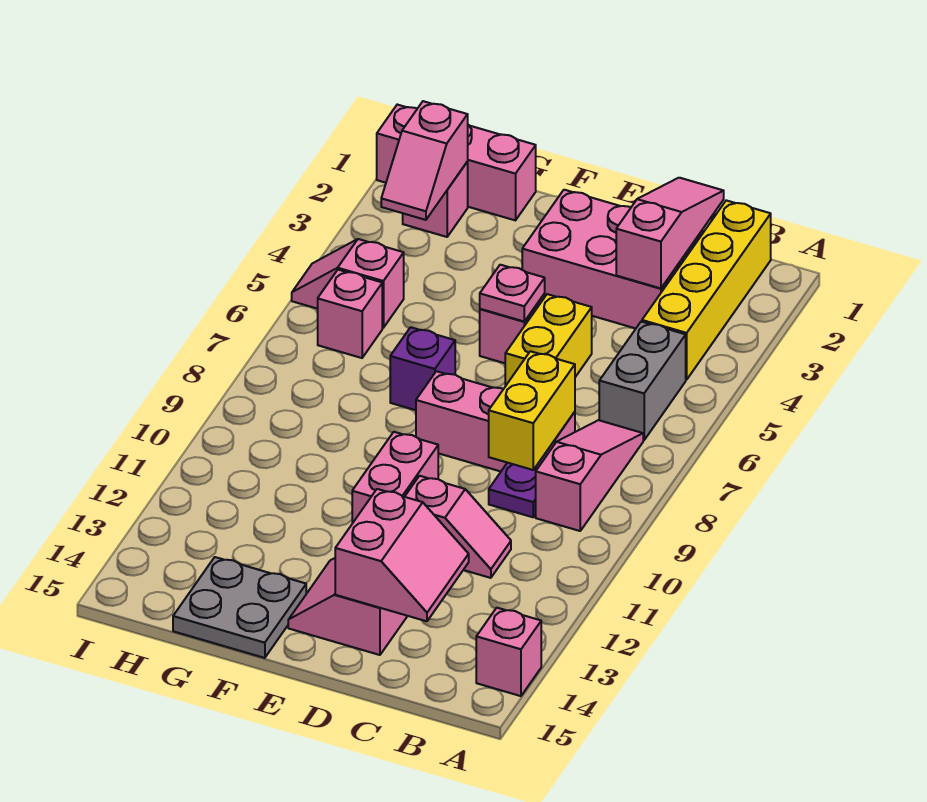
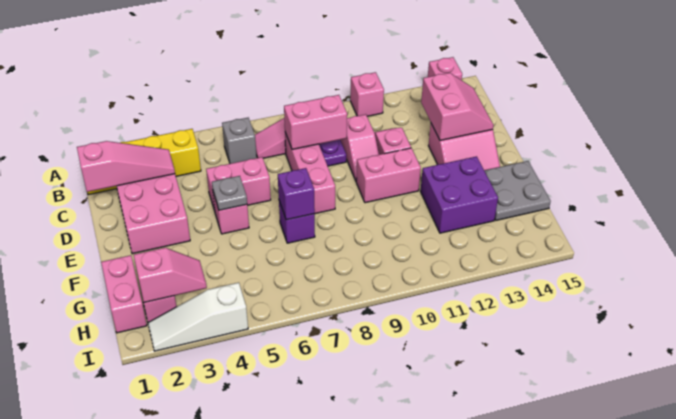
grey brick B5:B6 level 1 -> grey brick B6 level 1
pink slope C1:C3 level 2 top 3 -> pink slope C1:C3 level 2 top 1
yellow brick C8:C9 level 2 -> pink brick C8:C9 level 2
pink slope C13:D14 level 2 top D -> pink slope C13:D14 level 2 top 13
yellow brick D5:D6 level 1 -> pink brick D5:D6 level 1
pink plate E5 level 2 -> grey plate E5 level 2
none -> purple brick F7 level 2
none -> purple brick F12:G13 level 1
pink brick G1:I1 level 1 -> pink brick G1:H1 level 1
pink slope H5:I5 level 1 top H -> pink slope C10:D10 level 1 top C
pink brick H6 level 1 -> pink brick A11 level 1
none -> white slope I2:I4 level 1 top 4

